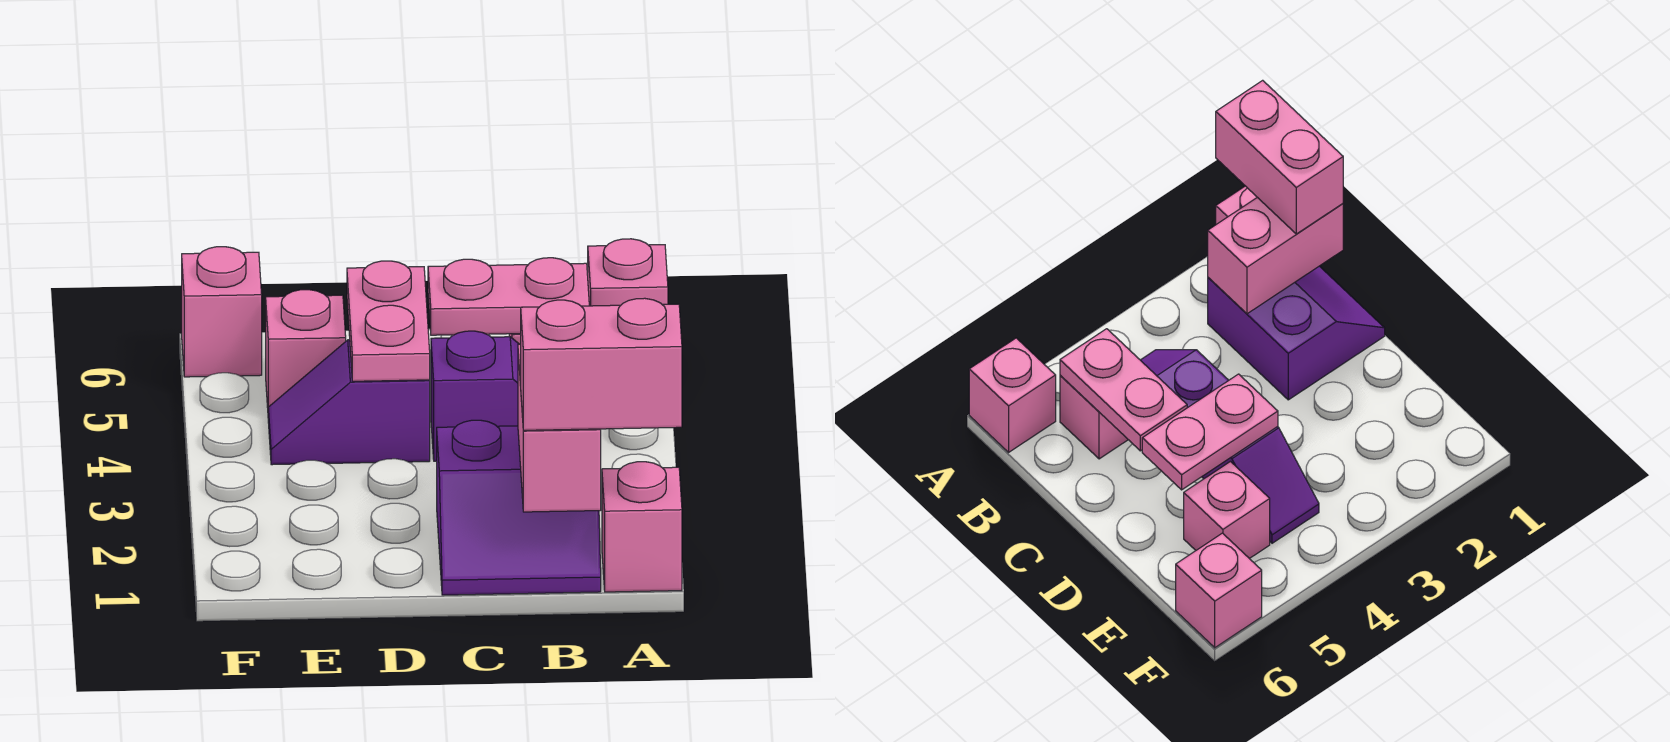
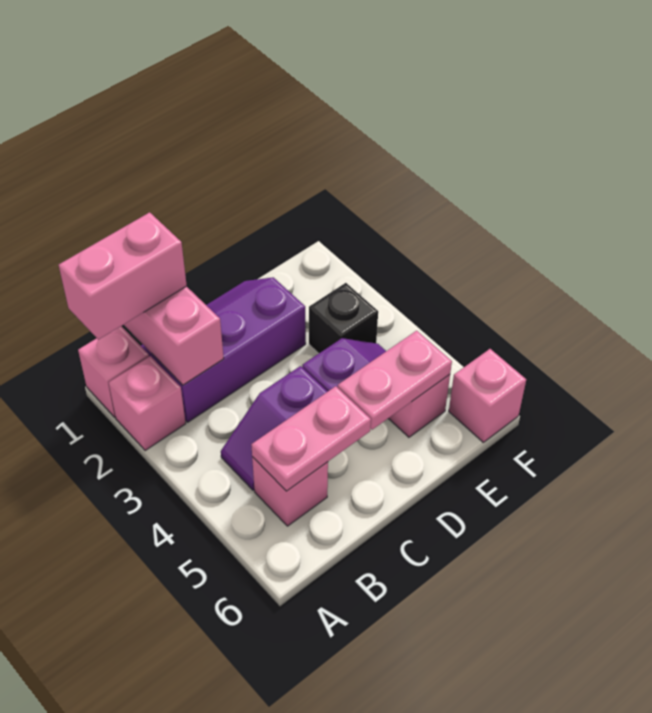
pink brick A6 level 1 -> pink brick A2 level 1
purple slope B1:C2 level 1 top 2 -> purple slope B1:D2 level 1 top 2
pink plate D4:D5 level 2 -> pink plate D5:E5 level 2
none -> black brick E3 level 1

